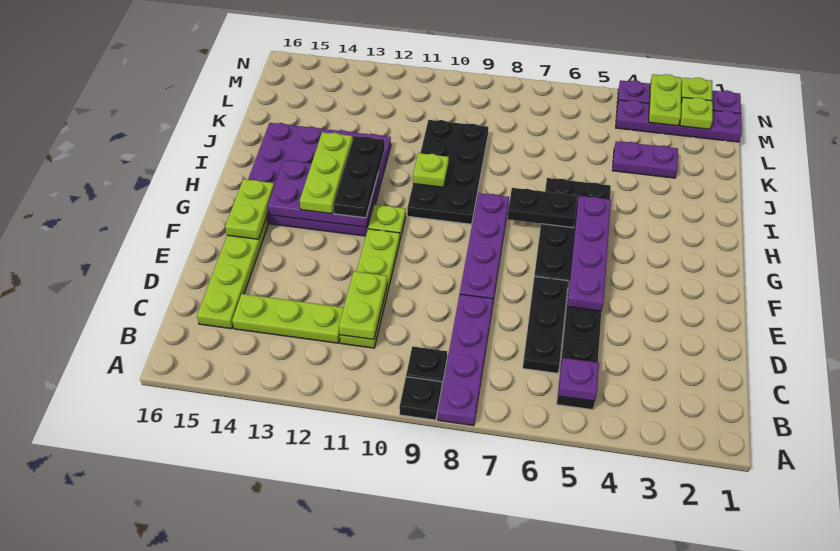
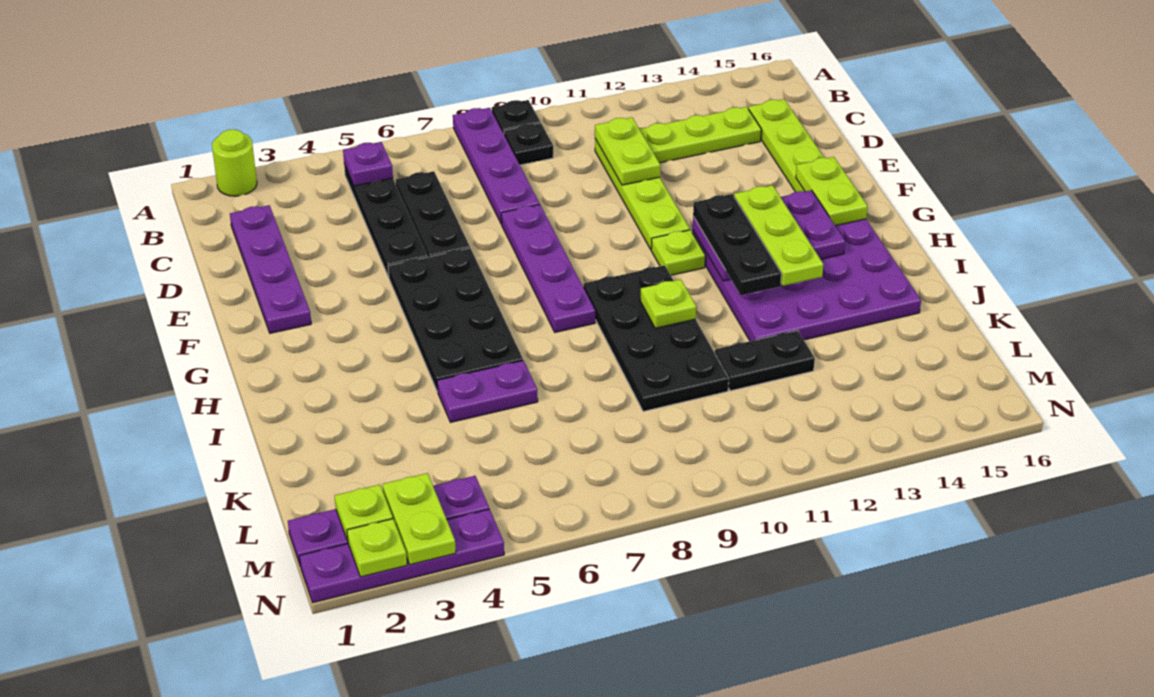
none -> lime round brick A2 level 1
purple plate E5:H5 level 2 -> purple plate C2:F2 level 1
black plate H6:H7 level 2 -> black plate K11:K12 level 1
purple plate K3:K4 level 1 -> purple plate J5:J6 level 1

